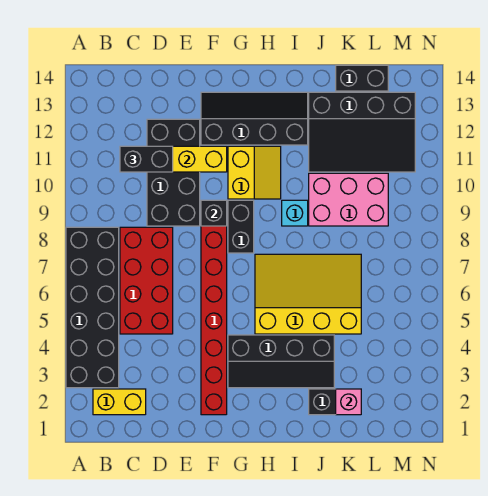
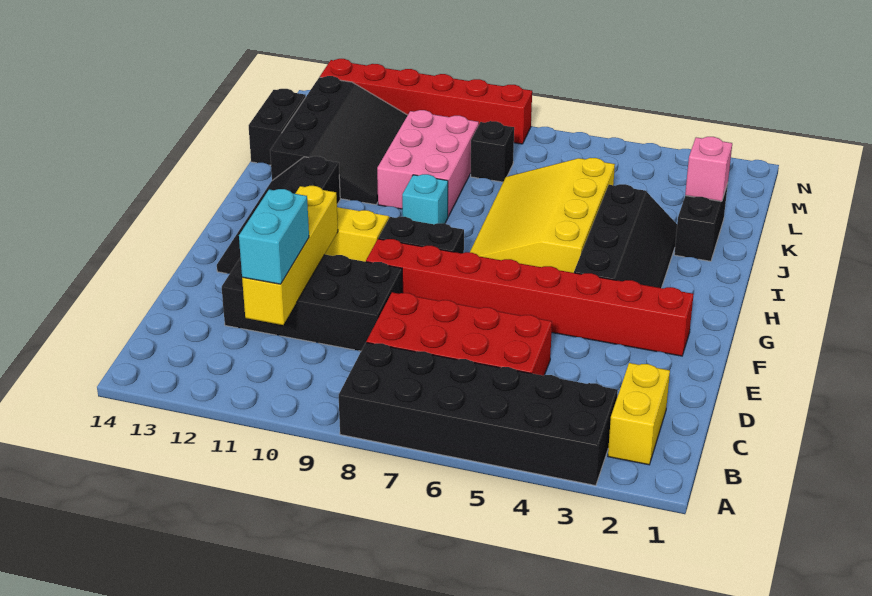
black brick C11:D11 level 3 -> cyan brick C11:D11 level 3
black brick F9 level 2 -> black brick L8 level 1
none -> red brick N8:N13 level 1

